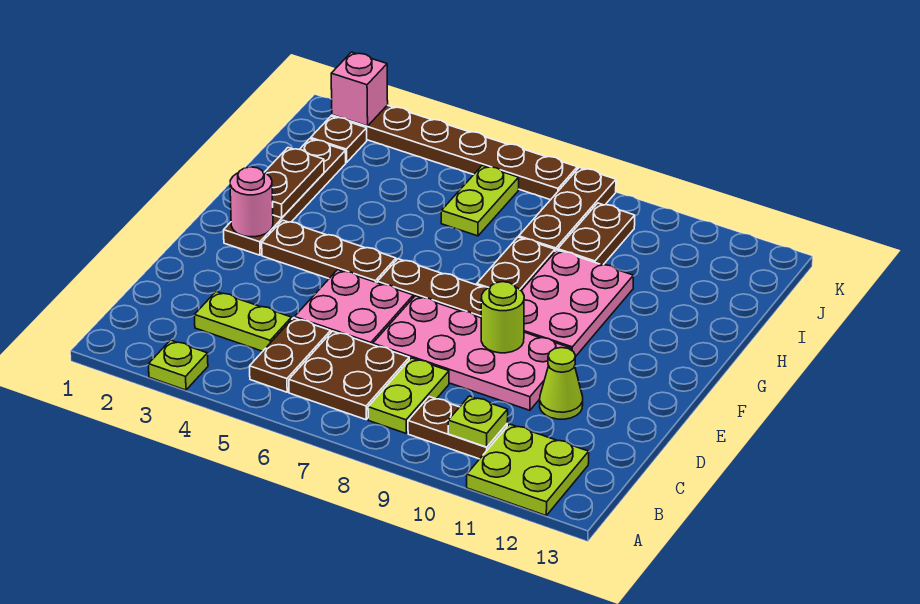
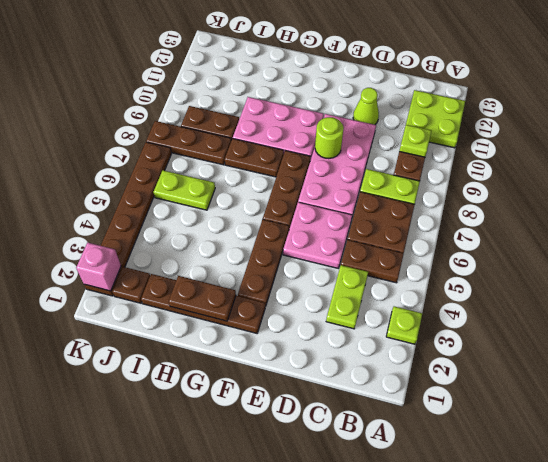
pink round brick F2 level 2 -> none

